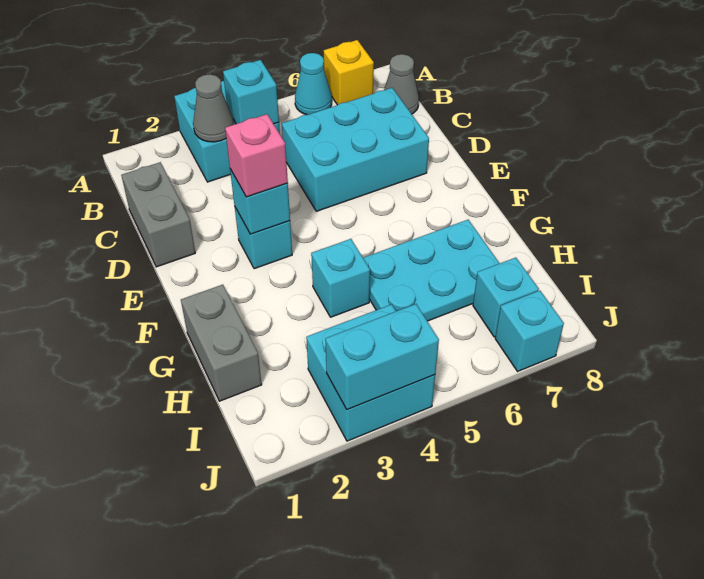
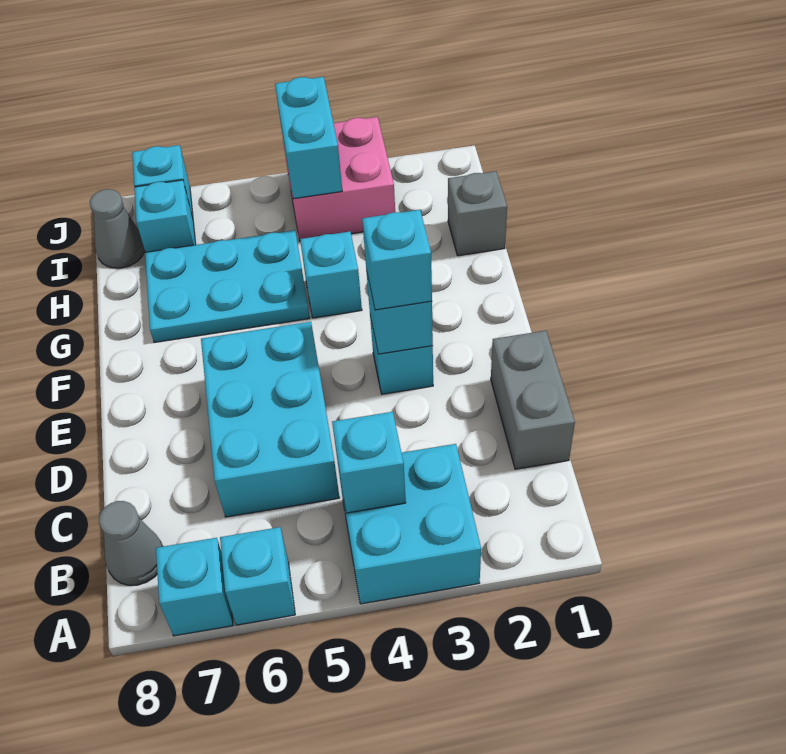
cyan cone A6 level 1 -> cyan brick A6 level 1
yellow brick A7 level 1 -> cyan brick A7 level 1
grey cone B3 level 2 -> grey cone I8 level 1
cyan brick C5:D7 level 1 -> cyan brick C5:E6 level 1
pink brick E3 level 3 -> cyan brick E3 level 3
grey brick G1:H1 level 1 -> grey brick H1 level 1
cyan brick I3:J4 level 1 -> pink brick I3:J4 level 1
cyan brick J3:J4 level 2 -> cyan brick I4:J4 level 2

